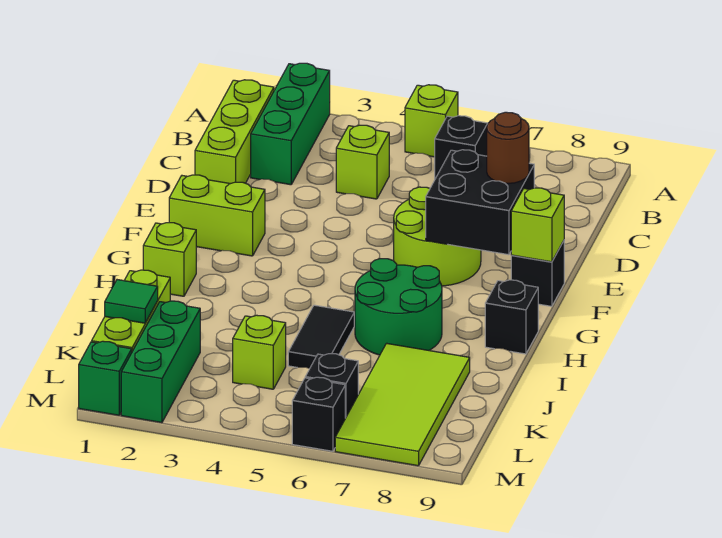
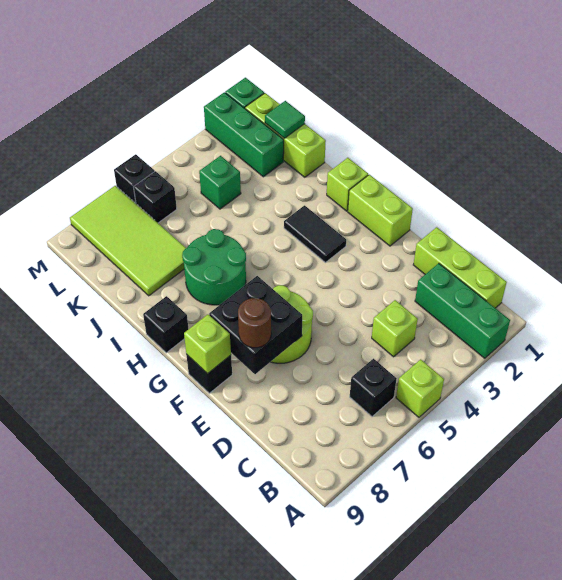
lime brick F1:F2 level 1 -> lime brick F1:G1 level 1
black tile I5:J5 level 1 -> black tile G3:H3 level 1
lime brick K4 level 1 -> green brick K4 level 1

